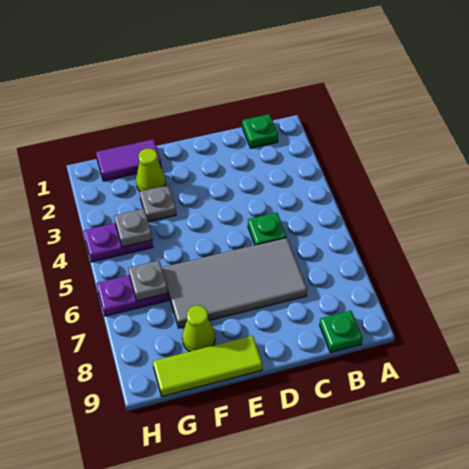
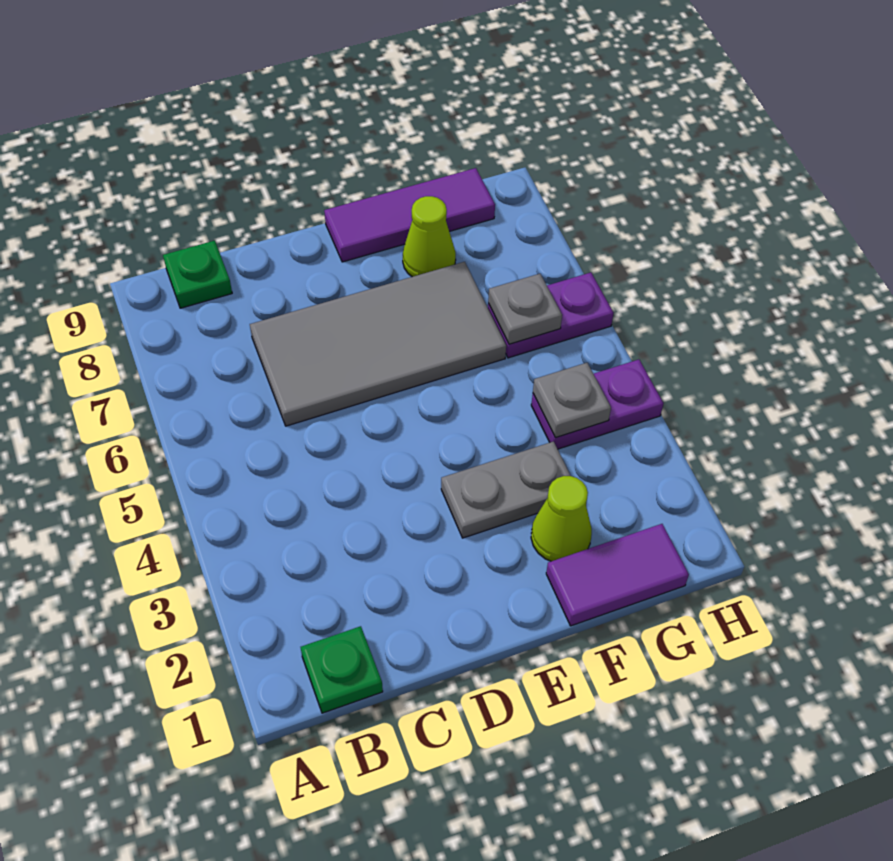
green plate C5 level 1 -> none
lime tile E9:G9 level 1 -> purple tile E9:G9 level 1
grey plate F3 level 1 -> grey plate E3:F3 level 1

